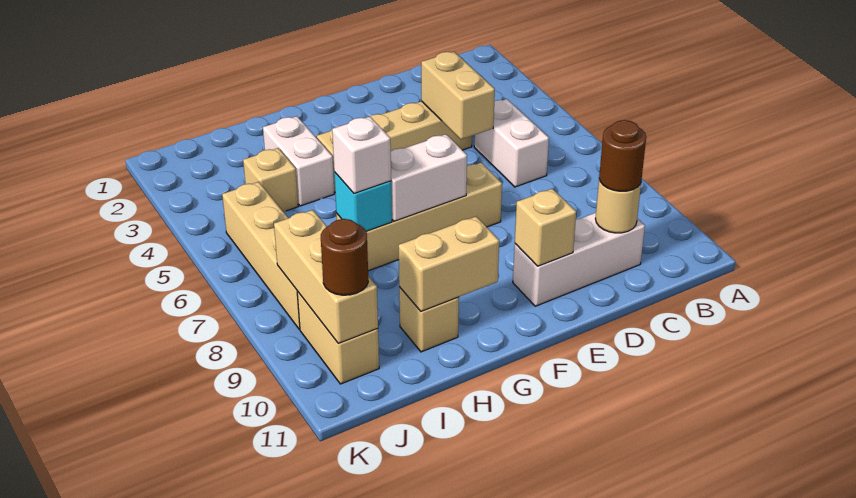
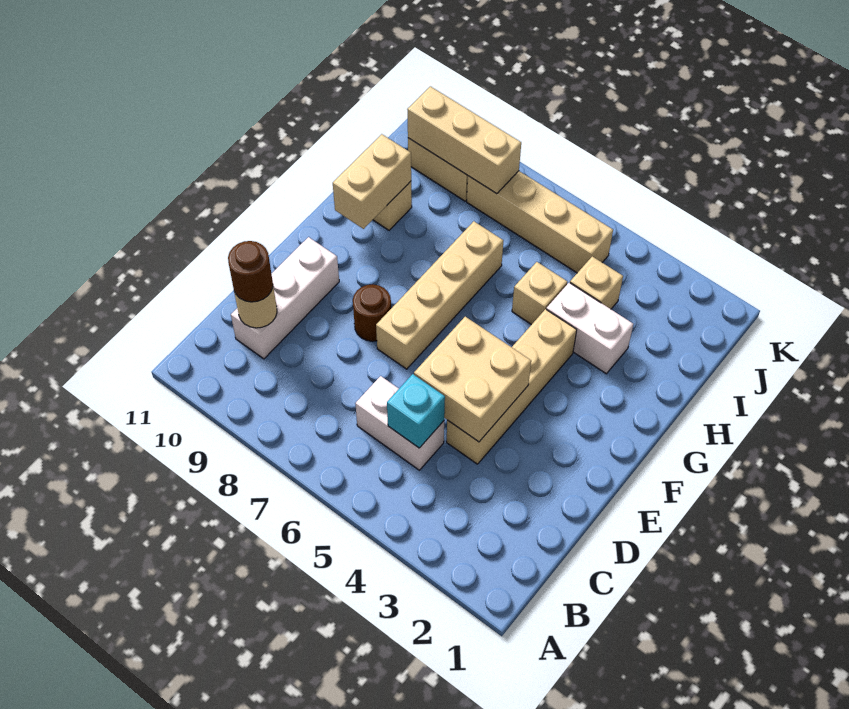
tan brick D4:D5 level 2 -> tan brick D4:E5 level 2
tan brick E10 level 2 -> tan brick H5 level 1
white brick F7:G7 level 2 -> none
cyan brick H7 level 2 -> cyan brick C5 level 2
white brick H7 level 3 -> none
brown round brick J10 level 3 -> brown round brick E8 level 1

